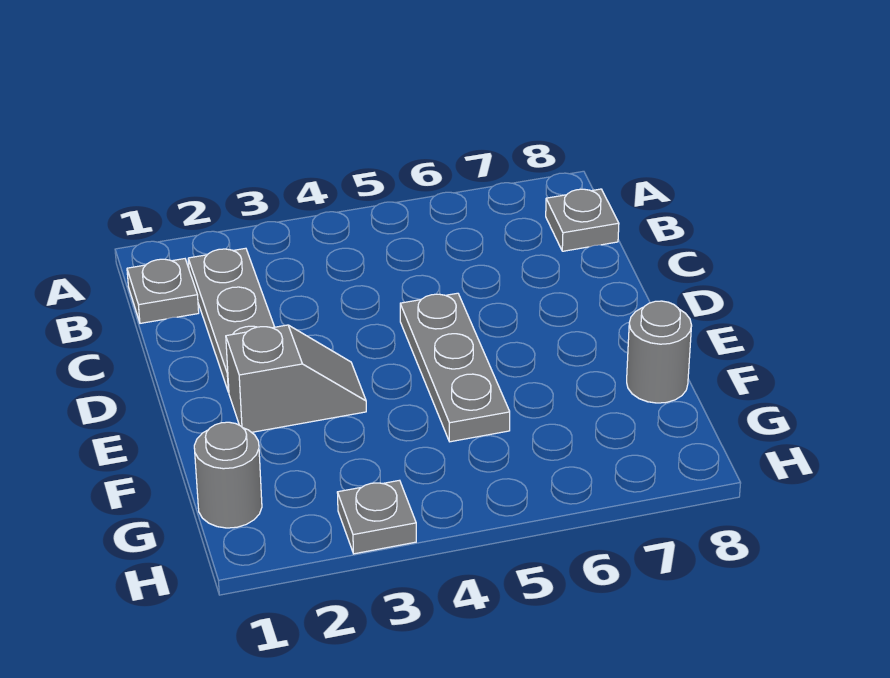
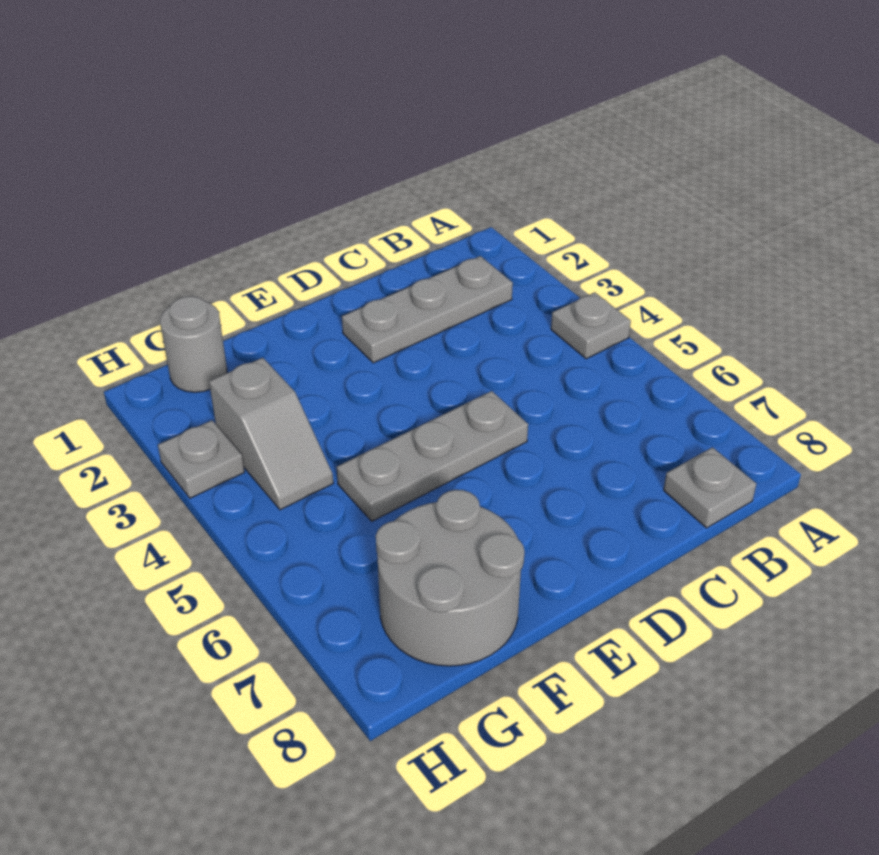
grey plate B1 level 1 -> grey plate A4 level 1
grey slope E2:E3 level 1 top 2 -> grey slope G3:G4 level 1 top 3
grey round brick F8 level 1 -> grey round brick F7:G8 level 1

